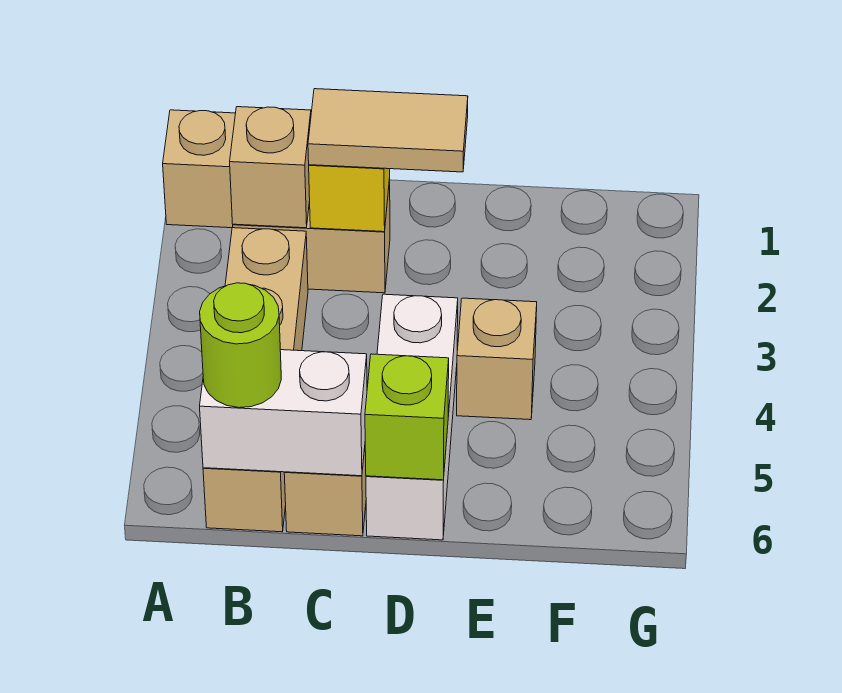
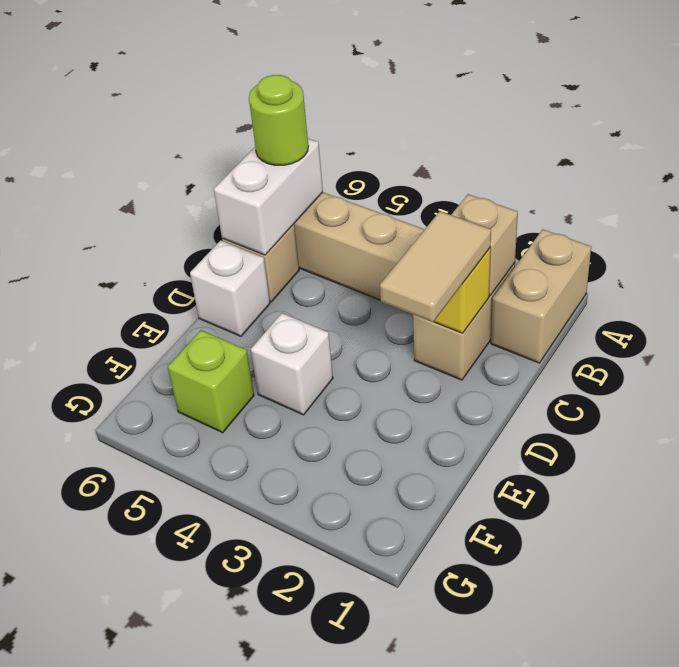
white brick D4:D6 level 1 -> white brick D6 level 1
lime brick D6 level 2 -> lime brick F5 level 1
tan brick E4 level 1 -> white brick E4 level 1

